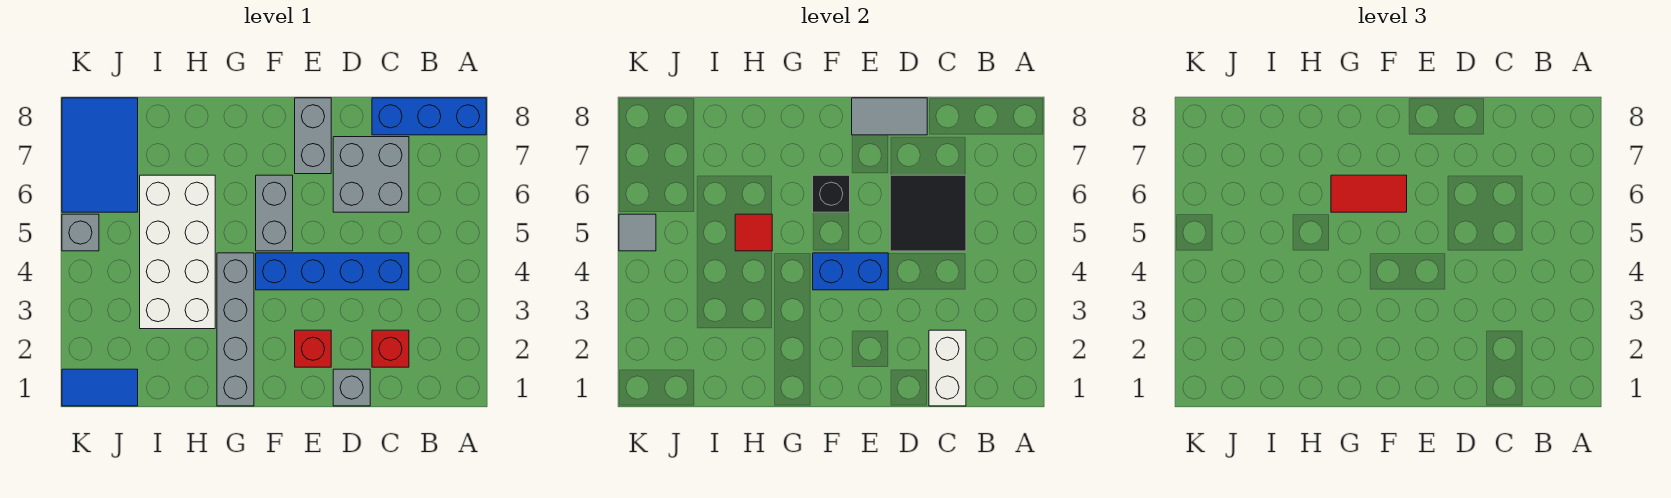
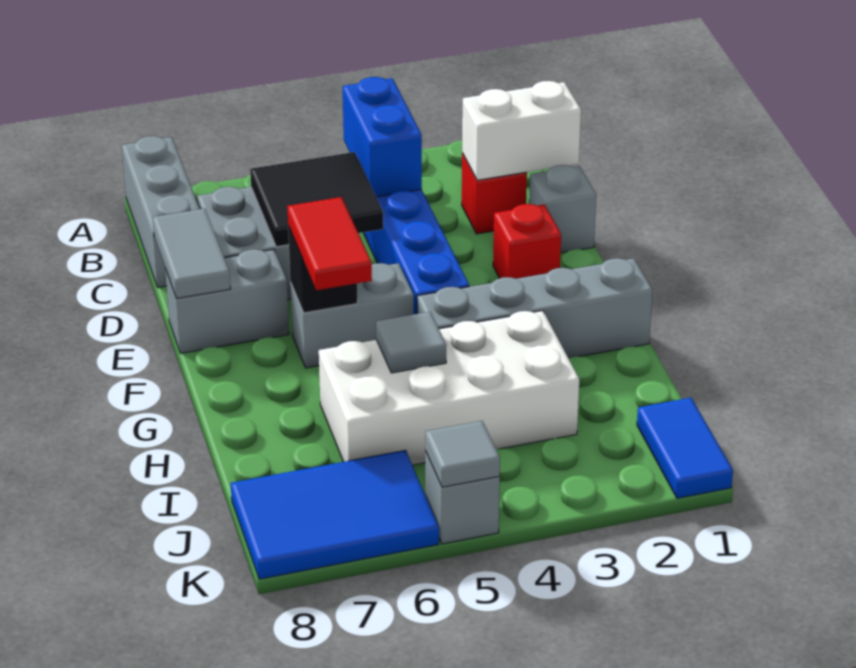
blue brick A8:C8 level 1 -> grey brick A8:C8 level 1
blue brick E4:F4 level 2 -> blue brick B4:C4 level 2
red tile H5 level 2 -> grey tile H5 level 2

